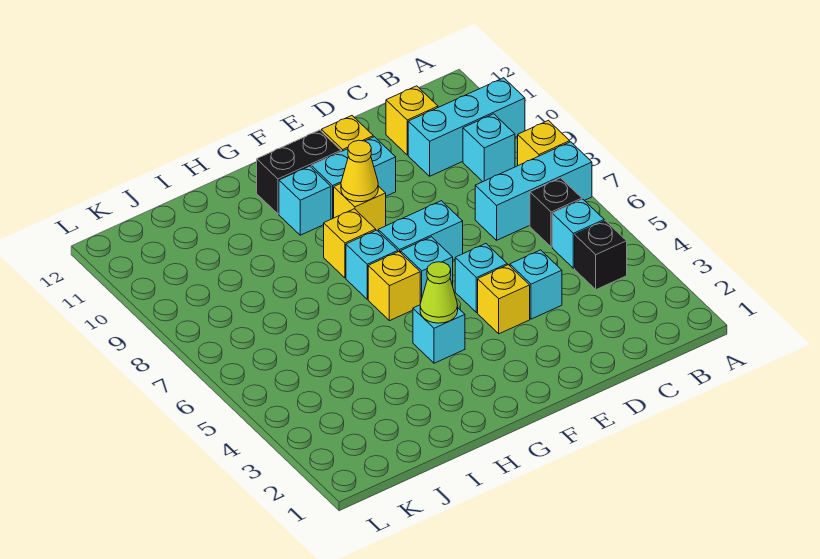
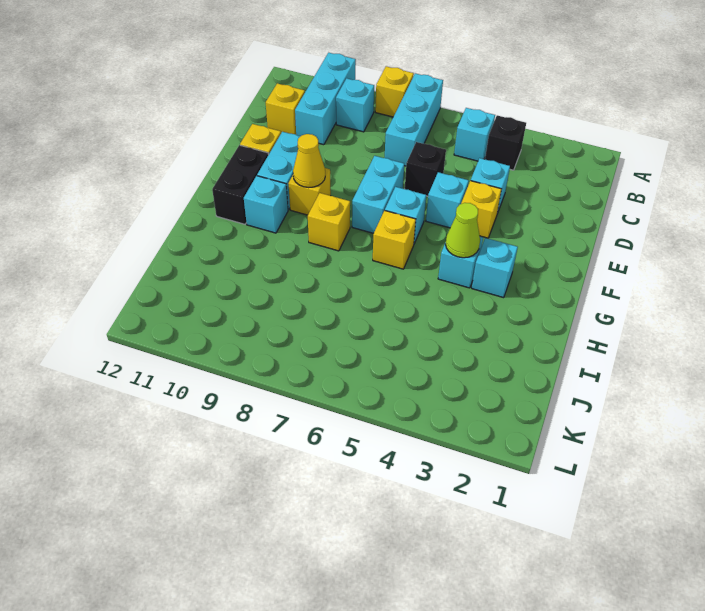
black brick B6 level 1 -> black brick D6 level 1
cyan brick G7 level 1 -> cyan brick G3 level 1

